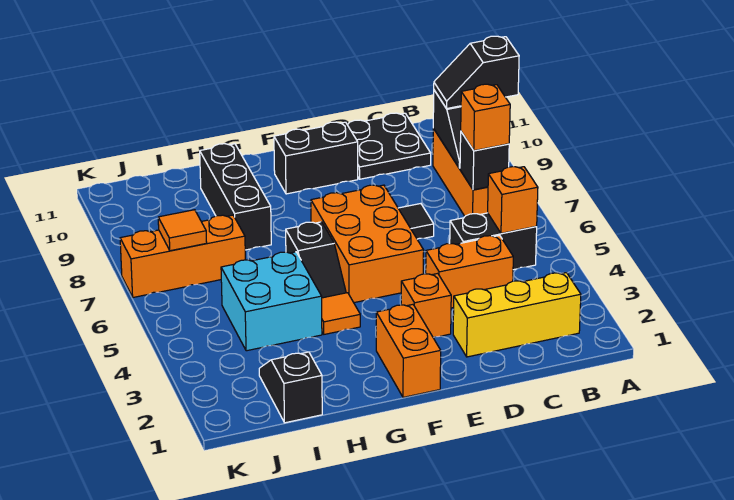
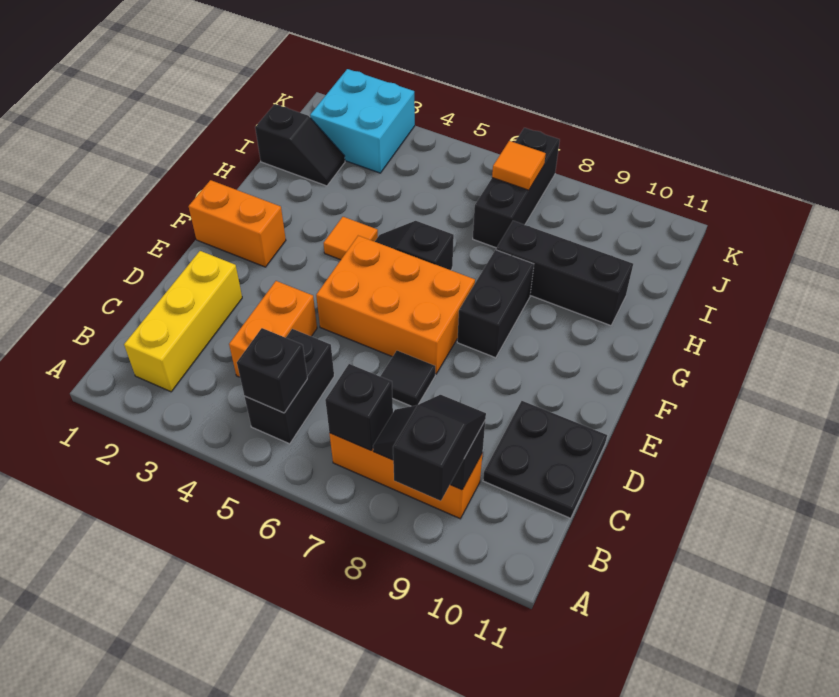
orange brick B5 level 2 -> black brick B5 level 2
orange brick B7 level 3 -> none
orange brick E3 level 1 -> none
black brick E10:F10 level 1 -> black brick F8:G8 level 1
cyan brick H4:I5 level 1 -> cyan brick J2:K3 level 1
orange brick I7:K7 level 1 -> black brick I7:K7 level 1

